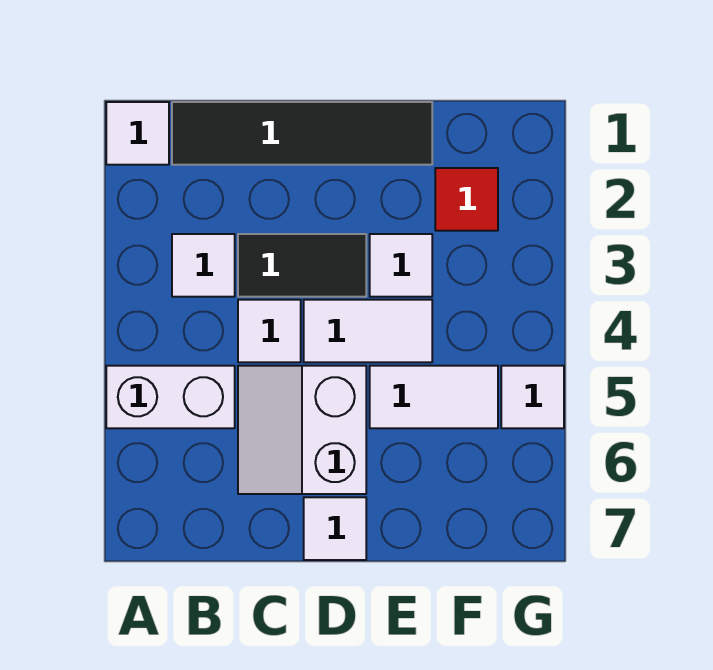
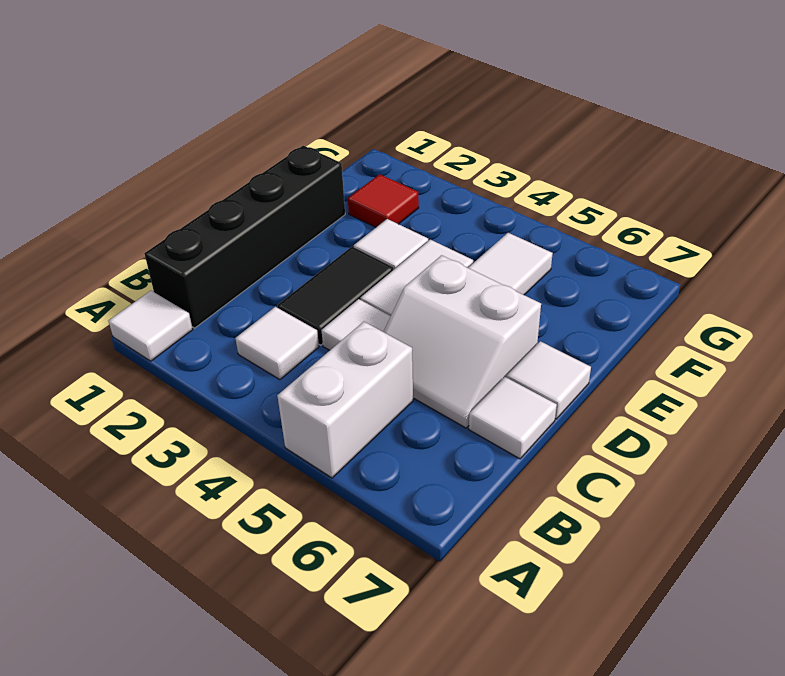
black tile B1:E1 level 1 -> black brick B1:E1 level 1
white tile G5 level 1 -> white tile C7 level 1

